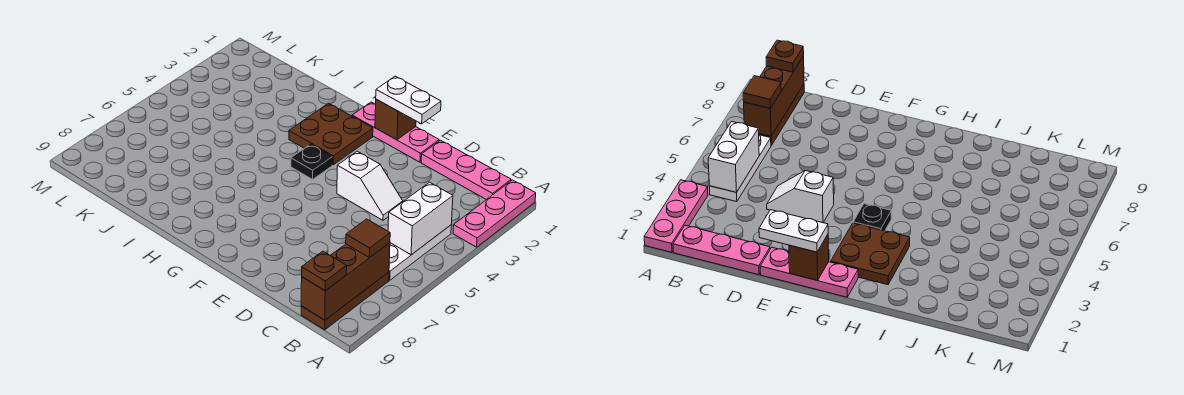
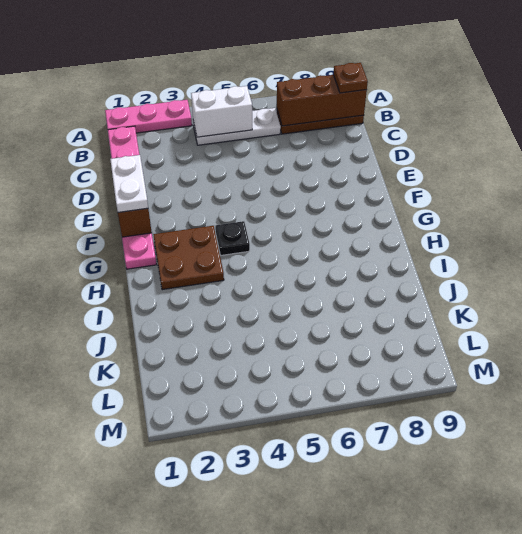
brown tile B7 level 3 -> none
white slope D4:E4 level 1 top E -> none

